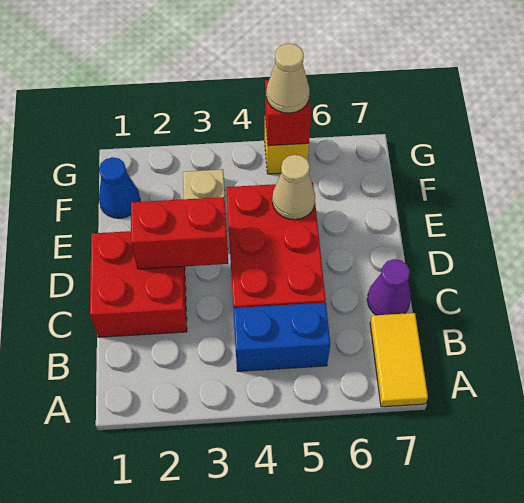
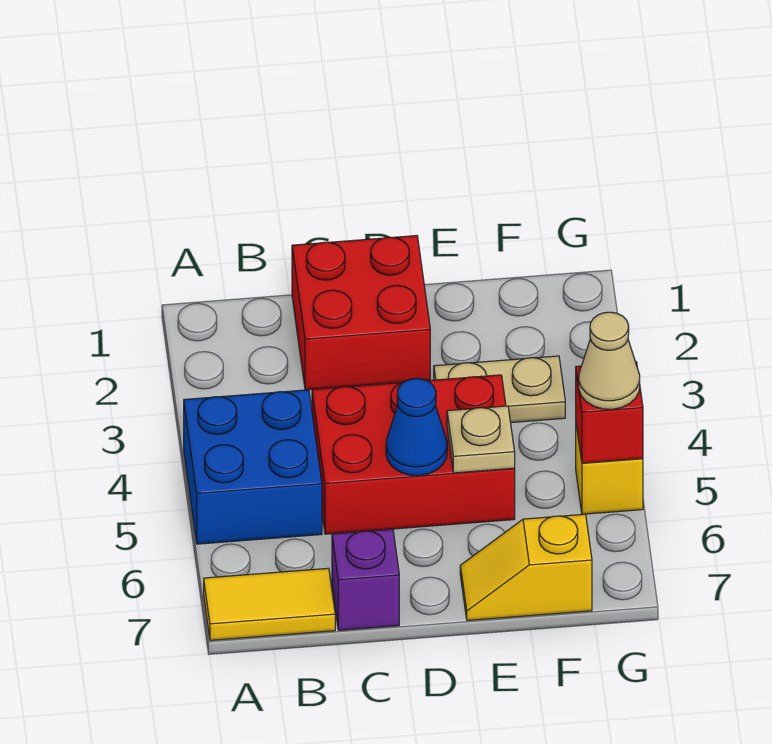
blue brick B4:B5 level 1 -> blue brick A4:B5 level 1
purple cone C7 level 1 -> purple brick C7 level 1
red brick D2:D3 level 2 -> none
tan cone E5 level 2 -> tan plate E5 level 2
none -> yellow slope E7:F7 level 1 top F
blue cone F1 level 1 -> blue cone D5 level 2

